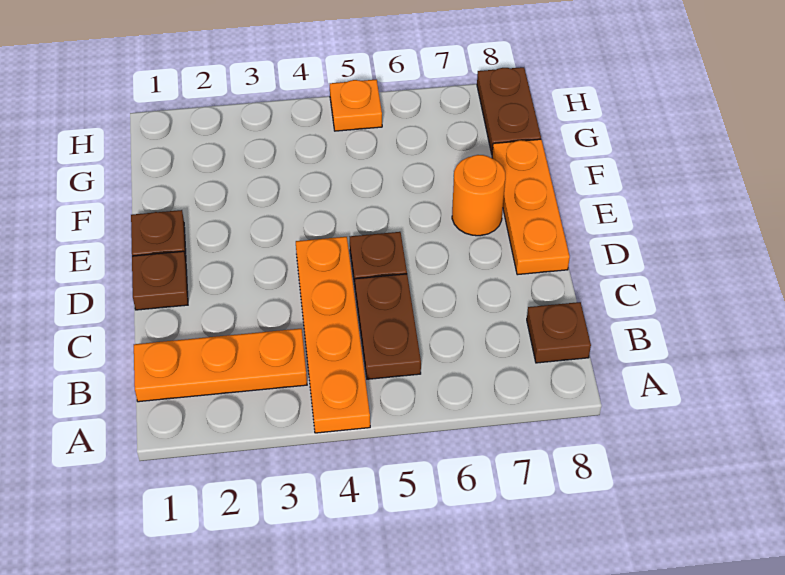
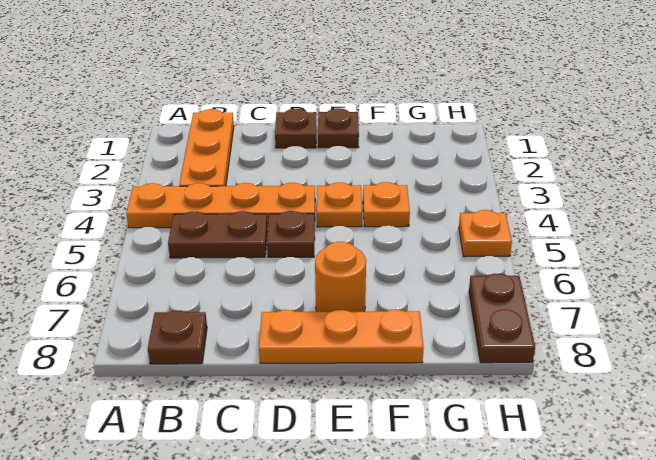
none -> orange plate E4 level 1
none -> orange plate F4 level 1
brown plate G8:H8 level 1 -> brown plate H7:H8 level 1

